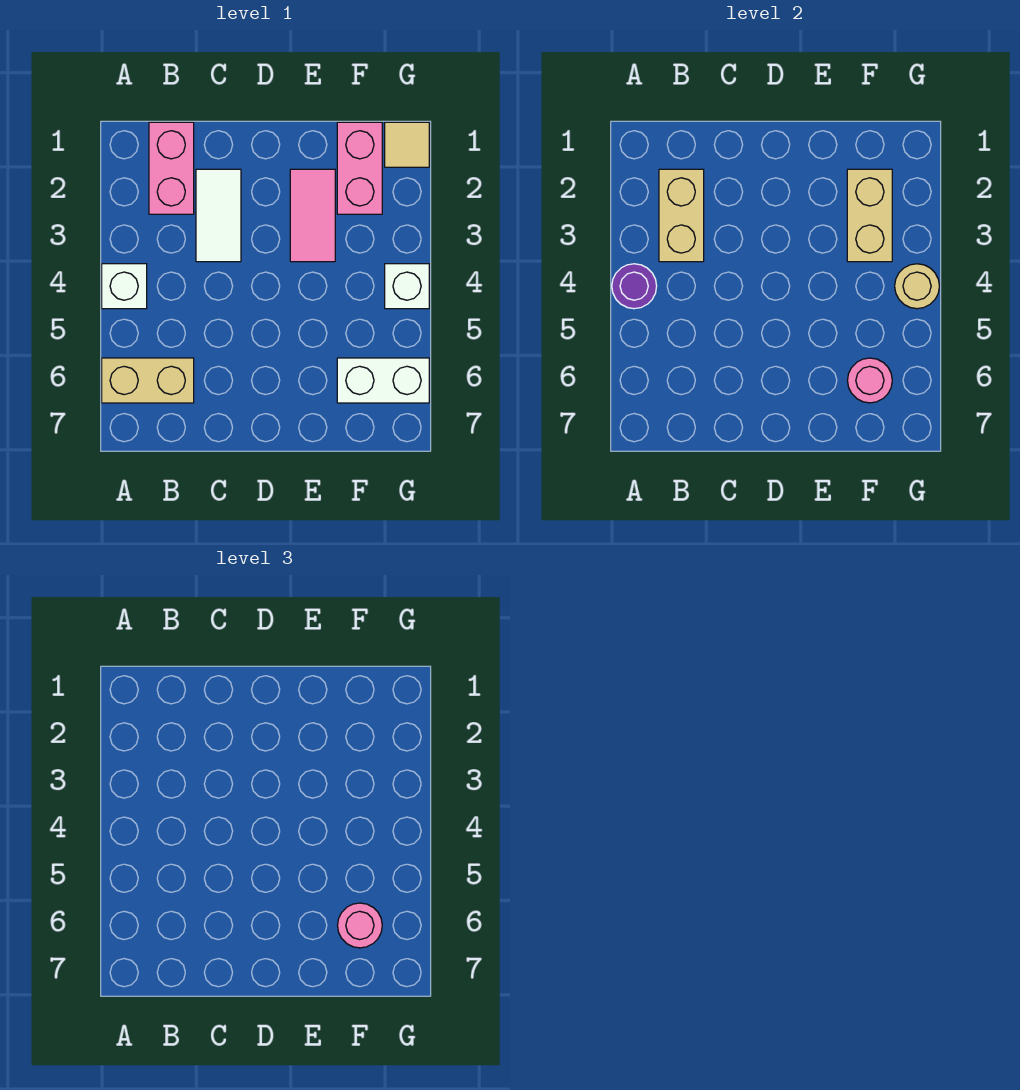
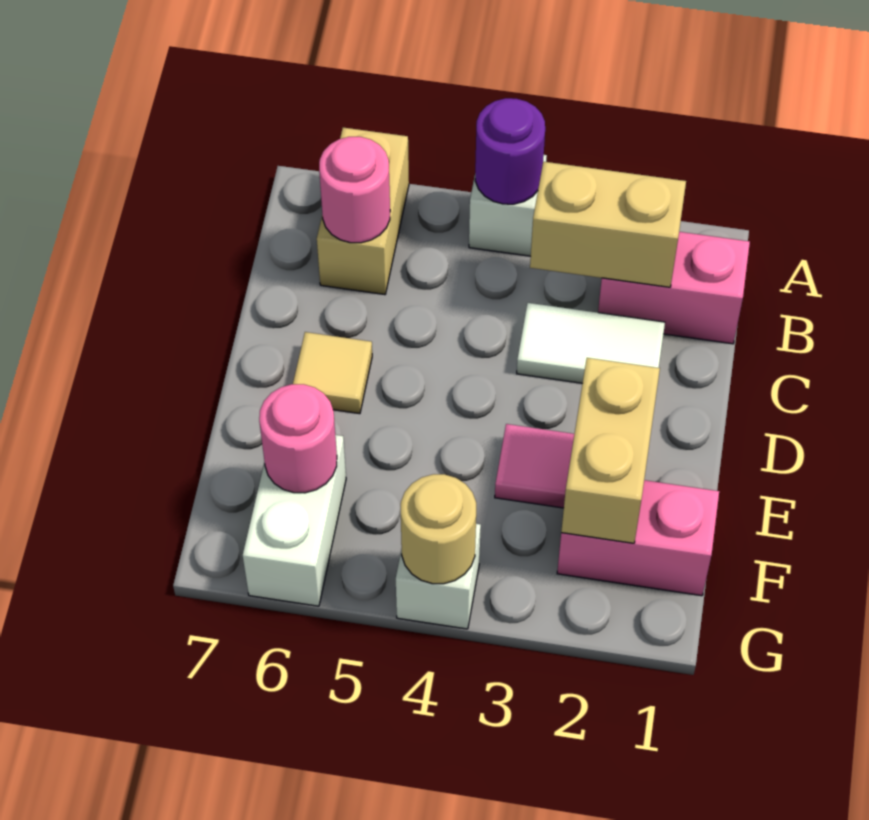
tan brick F2:F3 level 2 -> tan brick E2:F2 level 2
pink round brick F6 level 3 -> pink round brick B6 level 2
tan tile G1 level 1 -> tan tile D6 level 1

